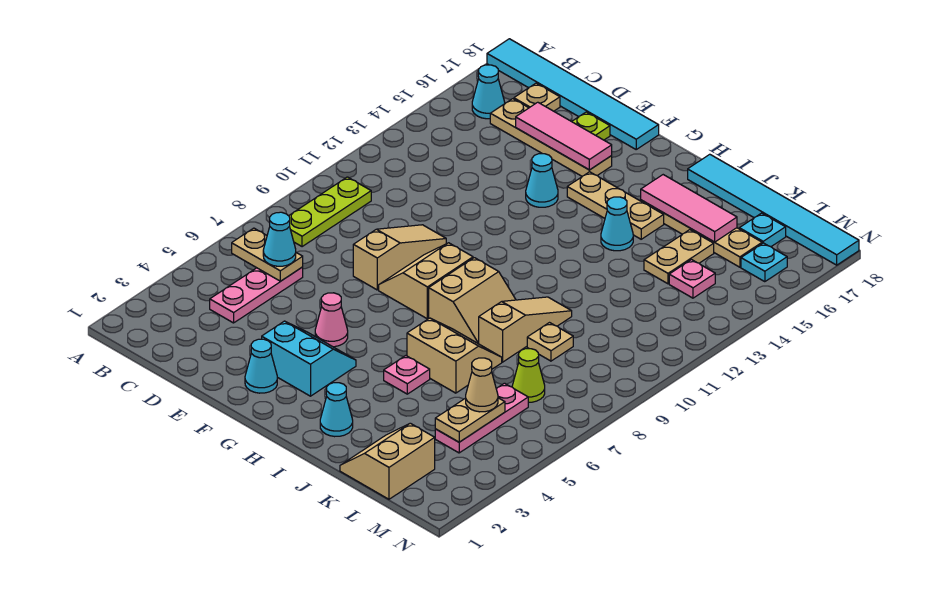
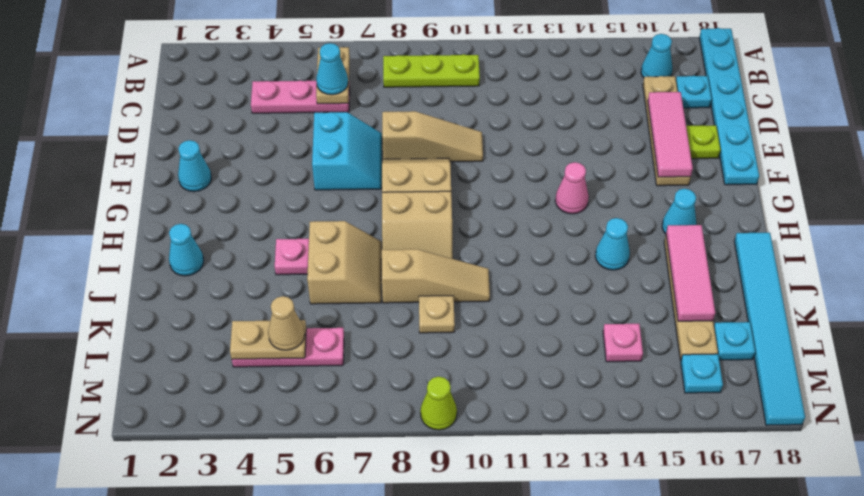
cyan tile A18:F18 level 1 -> cyan plate A18:F18 level 1
tan plate C17 level 1 -> cyan plate C17 level 1
cyan slope F3:G4 level 1 top 3 -> cyan slope E6:F7 level 1 top 6
pink cone F5 level 1 -> pink cone G13 level 1
cyan cone F14 level 1 -> cyan cone H16 level 1
tan plate G15:I15 level 1 -> none
tan slope K1:L2 level 1 top L -> none
tan plate K14:K15 level 1 -> none
lime cone L7 level 1 -> lime cone N9 level 1

